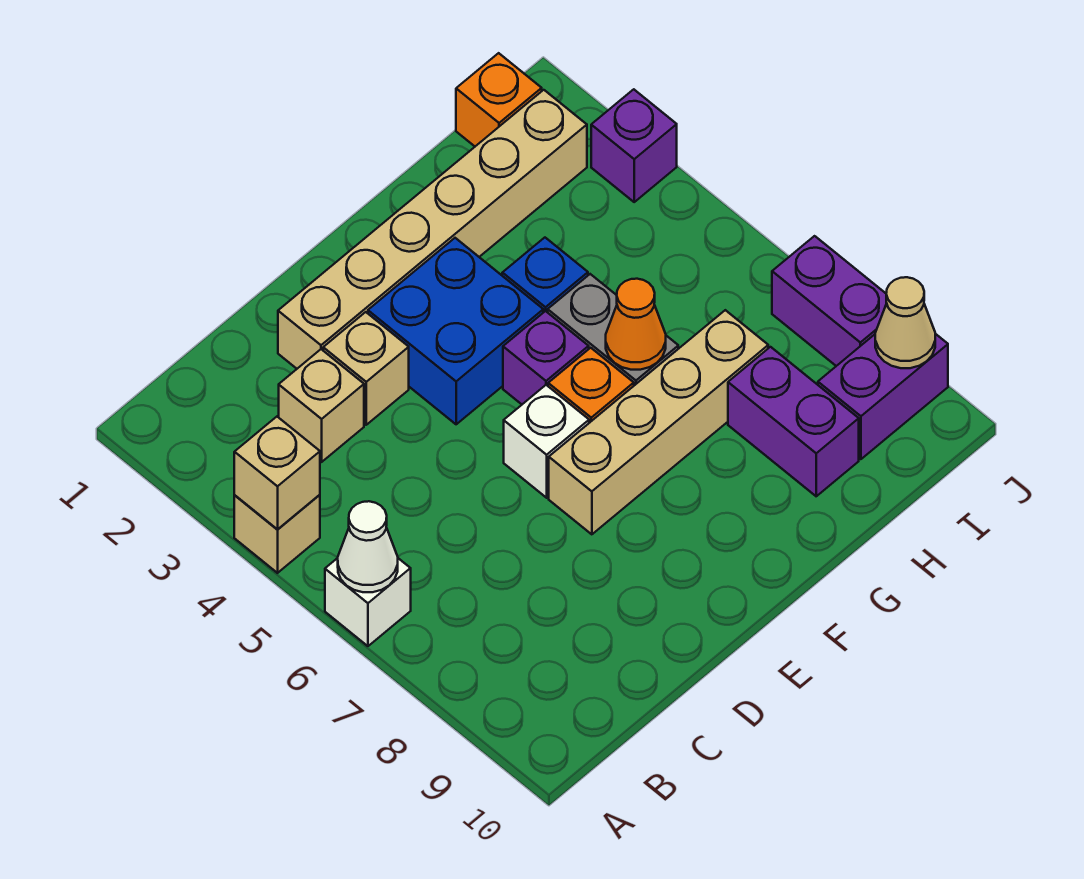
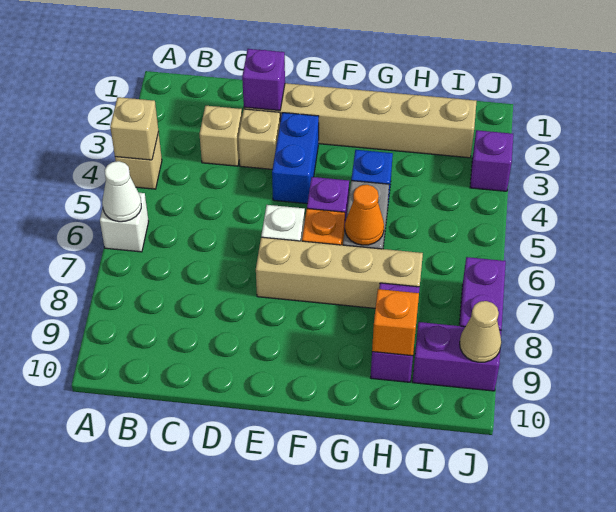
none -> purple brick D2 level 2
blue brick E3:F4 level 1 -> blue brick E3:E4 level 1
orange brick I1 level 1 -> orange brick H9 level 2

